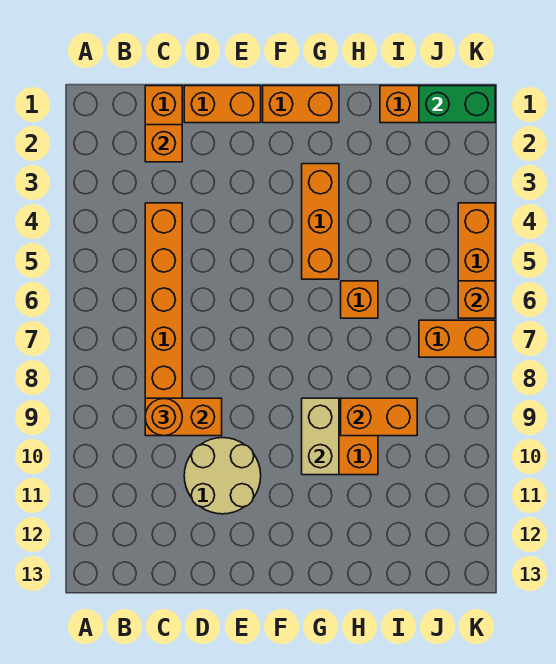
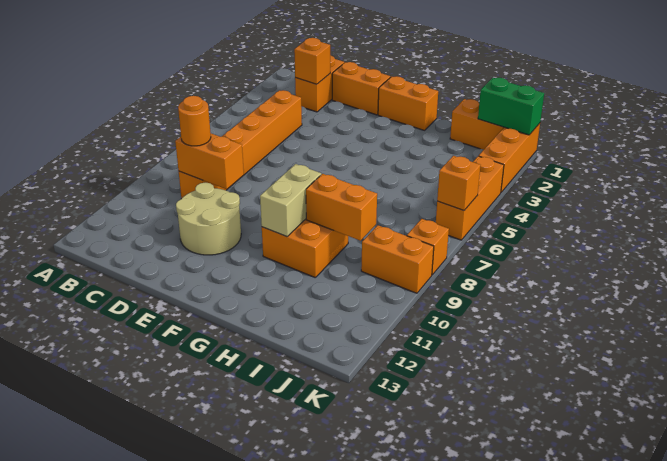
orange brick G3:G5 level 1 -> orange brick K1:K3 level 1
orange brick H6 level 1 -> orange brick K8 level 1
orange brick J7:K7 level 1 -> orange brick J9:K9 level 1

